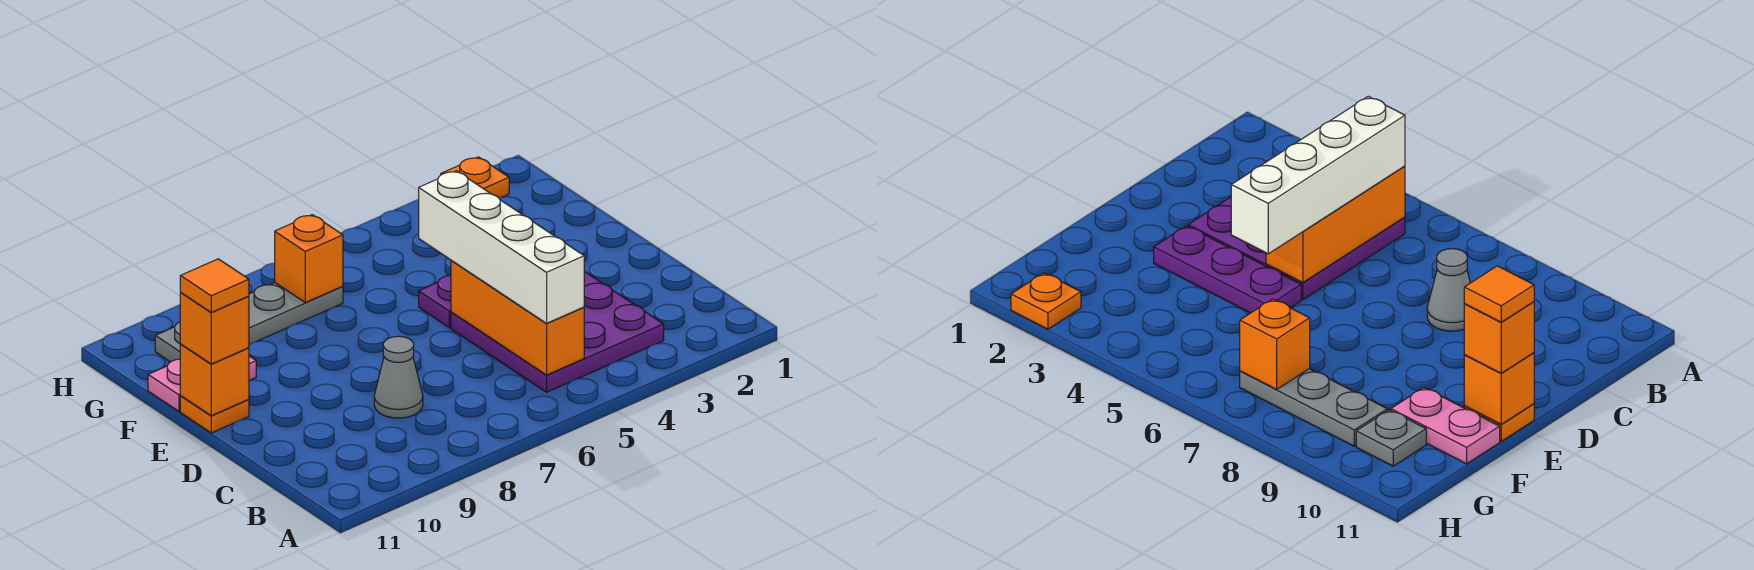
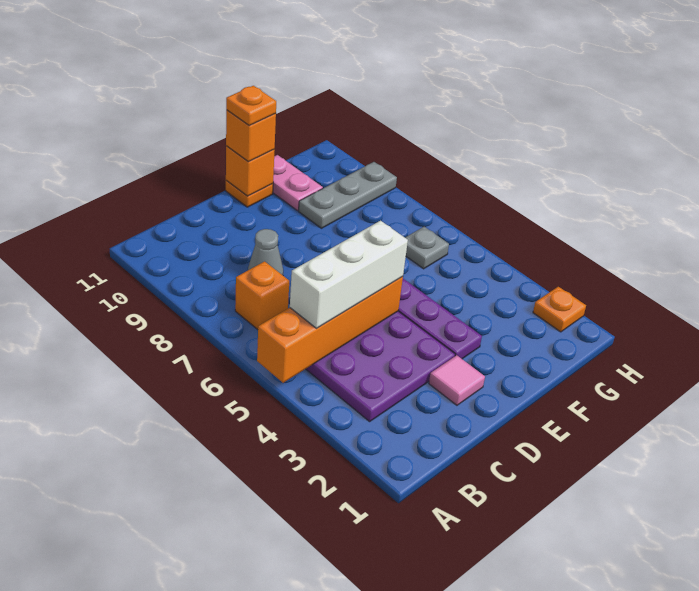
orange brick B5:D5 level 2 -> orange brick A5:D5 level 2
white brick B5:E5 level 3 -> white brick B5:D5 level 3
none -> pink tile D2 level 1
orange tile E11 level 4 -> orange plate E11 level 4
grey plate G7:G9 level 1 -> grey plate F9:H9 level 1
orange brick G7 level 2 -> orange brick B7 level 1
grey plate G10 level 1 -> grey plate G6 level 1

